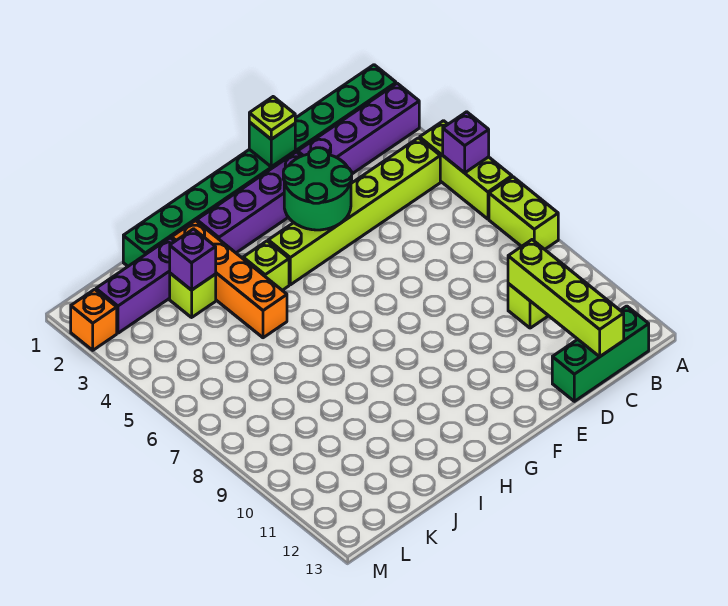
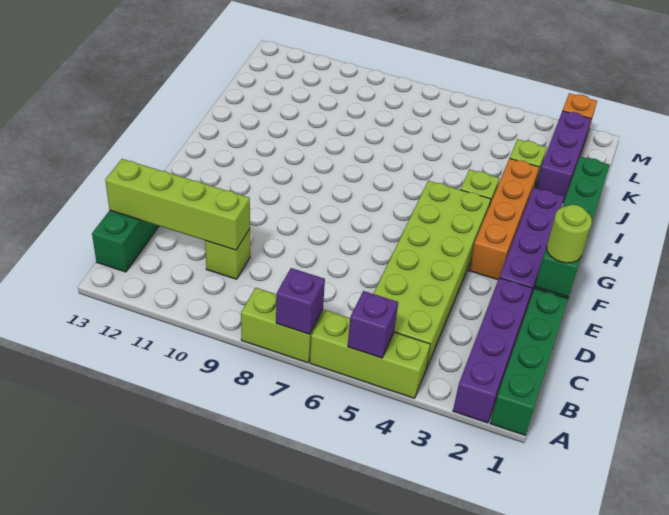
lime brick B4:G4 level 1 -> lime brick B4:G5 level 1
lime plate E1 level 3 -> lime round brick E1 level 3
green round brick E3:F4 level 2 -> none
orange brick I2:I5 level 1 -> orange brick F3:I3 level 1
purple brick J3 level 2 -> purple brick A7 level 2

